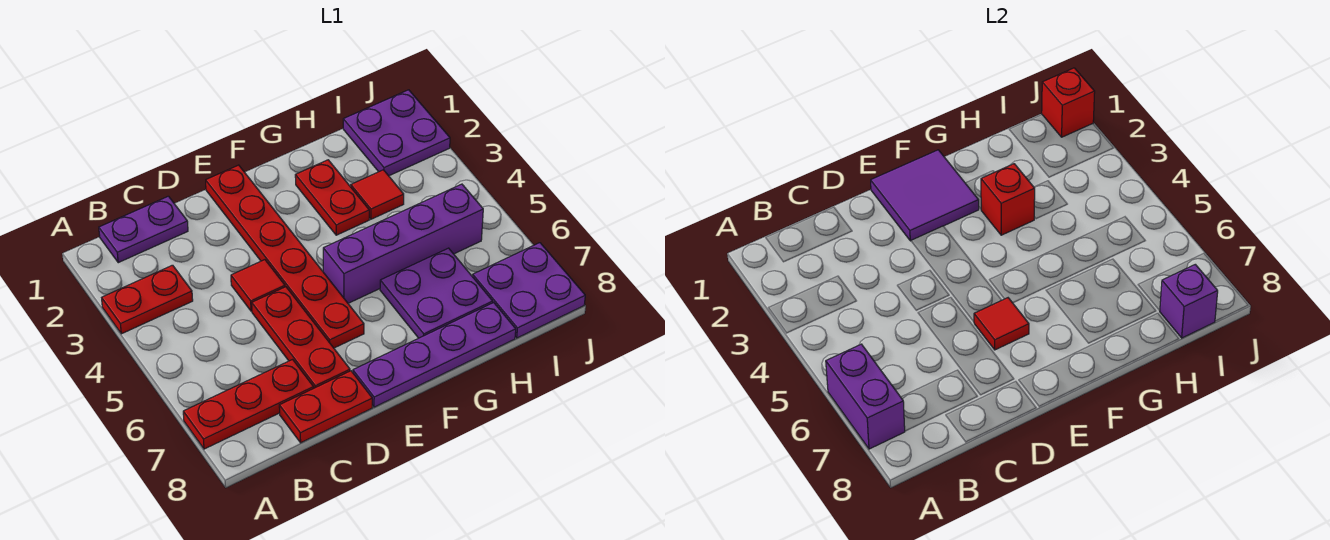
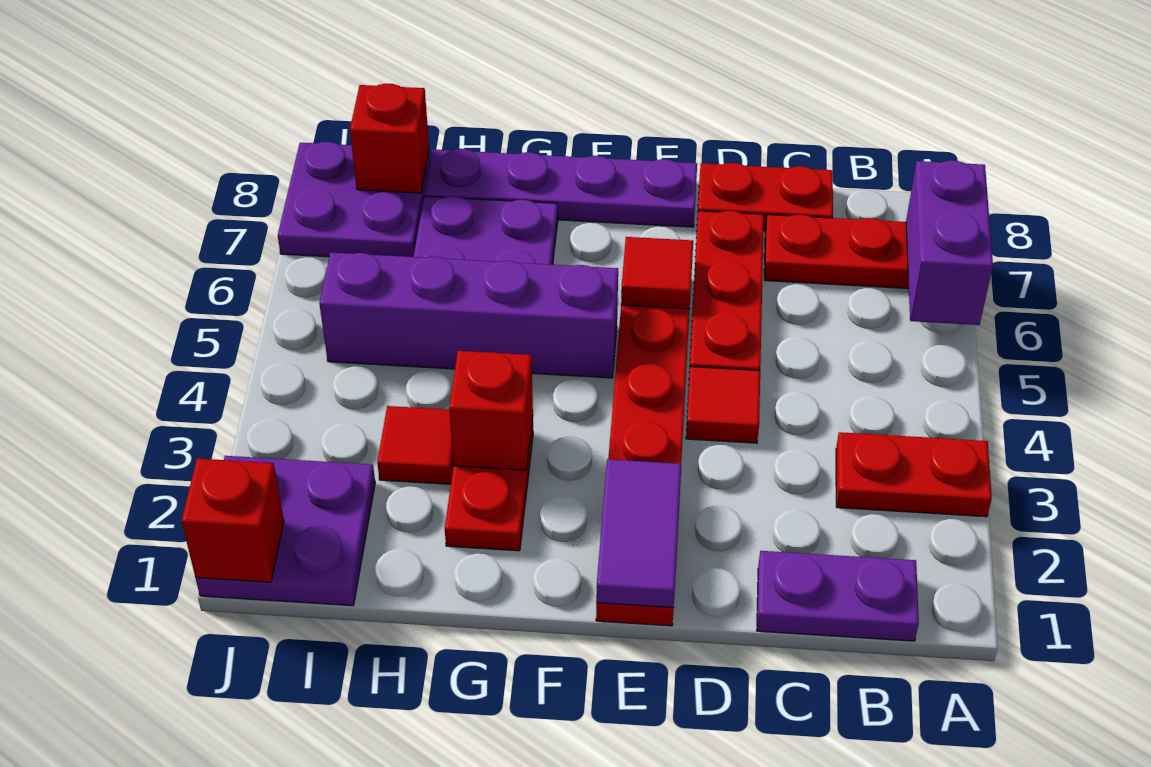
purple tile E1:F2 level 2 -> purple tile E1:E2 level 2
purple brick I8 level 2 -> red brick I8 level 2

